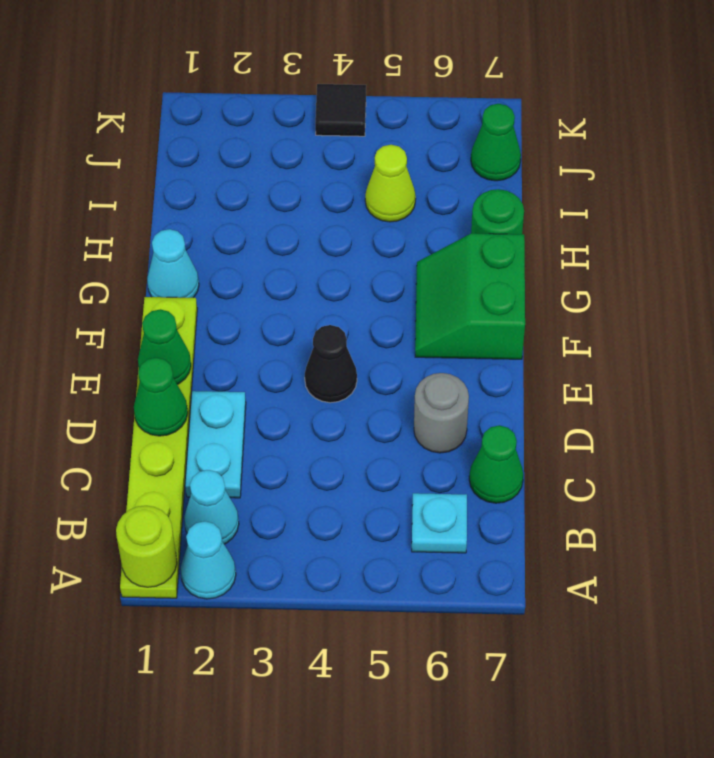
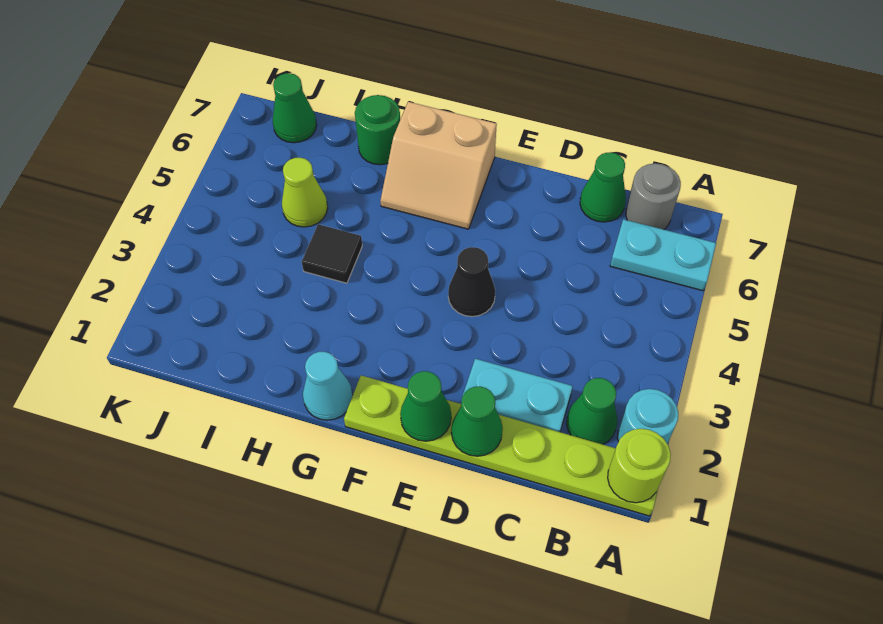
cyan cone A2 level 1 -> cyan round brick A2 level 1
cyan cone B2 level 1 -> green cone B2 level 1
cyan plate B6 level 1 -> cyan plate A6:B6 level 1
grey round brick D6 level 1 -> grey round brick B7 level 1
green slope F6:G7 level 1 top 7 -> tan slope F6:G7 level 1 top 7
black tile K4 level 1 -> black tile H4 level 1

